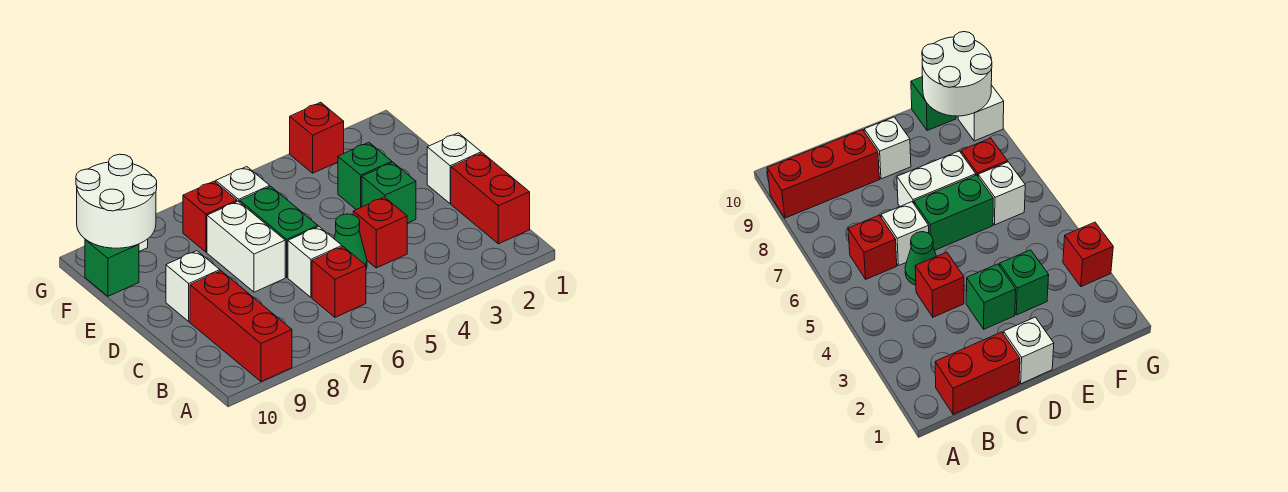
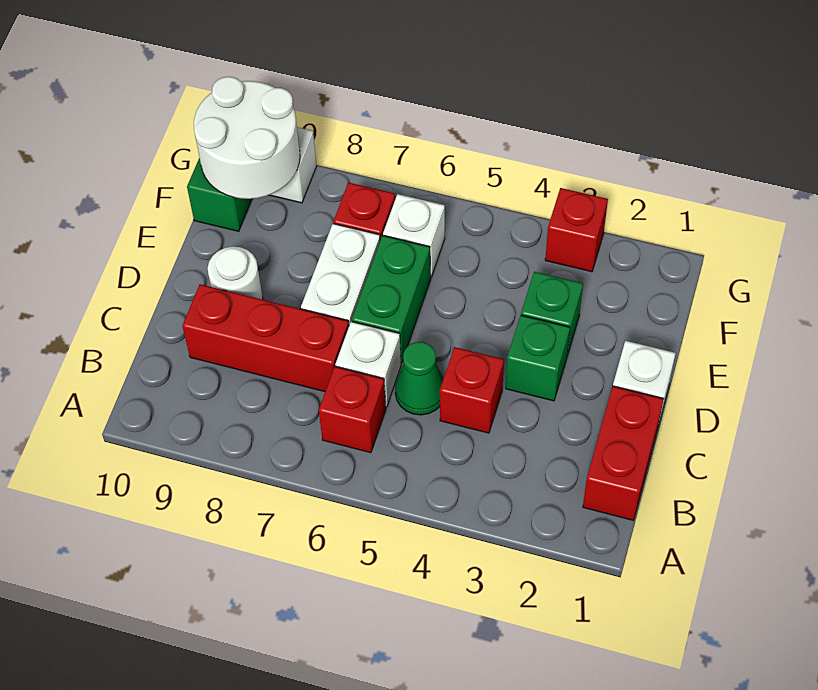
red brick A9:C9 level 1 -> red brick C7:C9 level 1
white brick D9 level 1 -> white round brick D9 level 1

